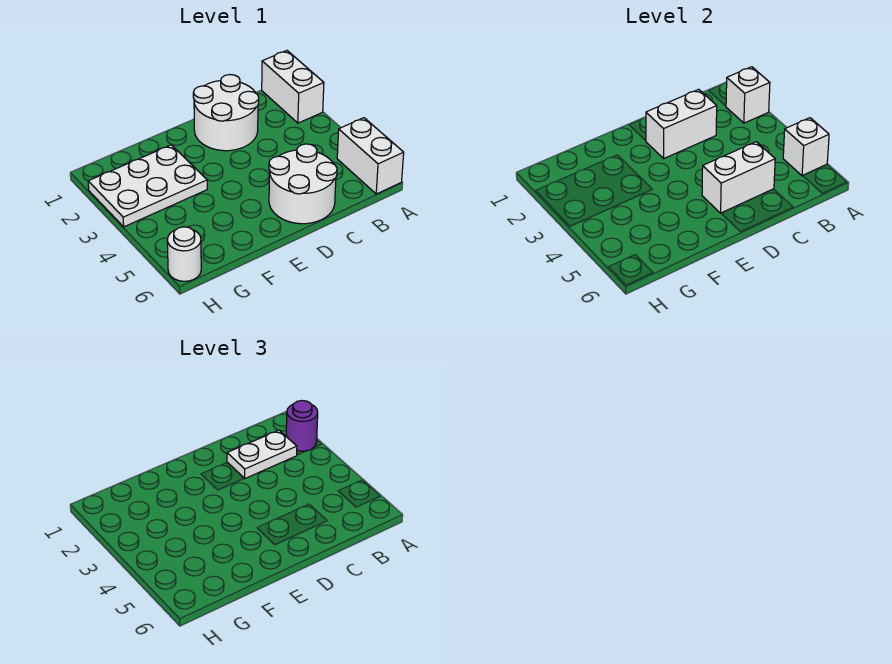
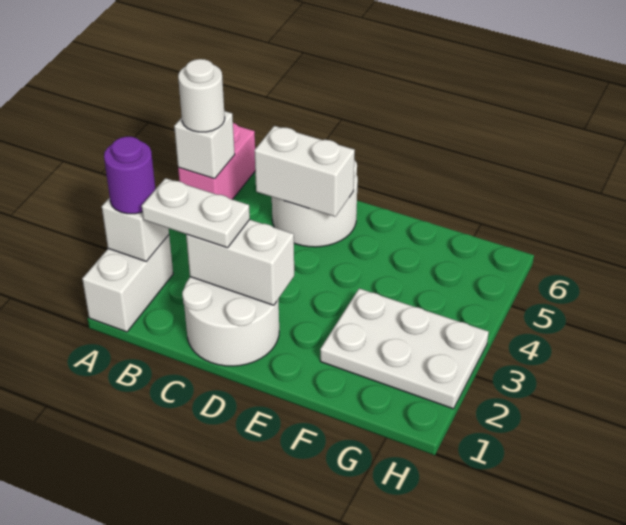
white brick A5:A6 level 1 -> pink brick A5:A6 level 1
white round brick H6 level 1 -> white round brick A5 level 3

